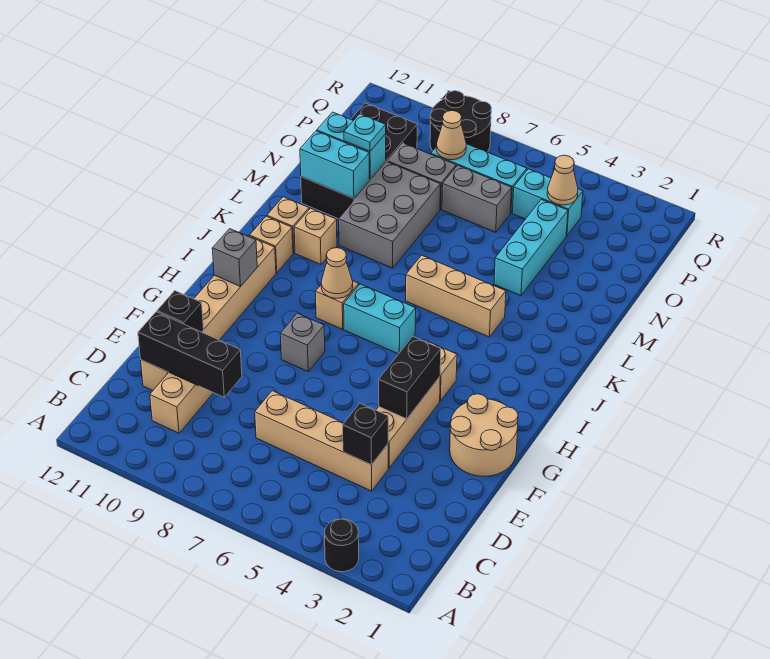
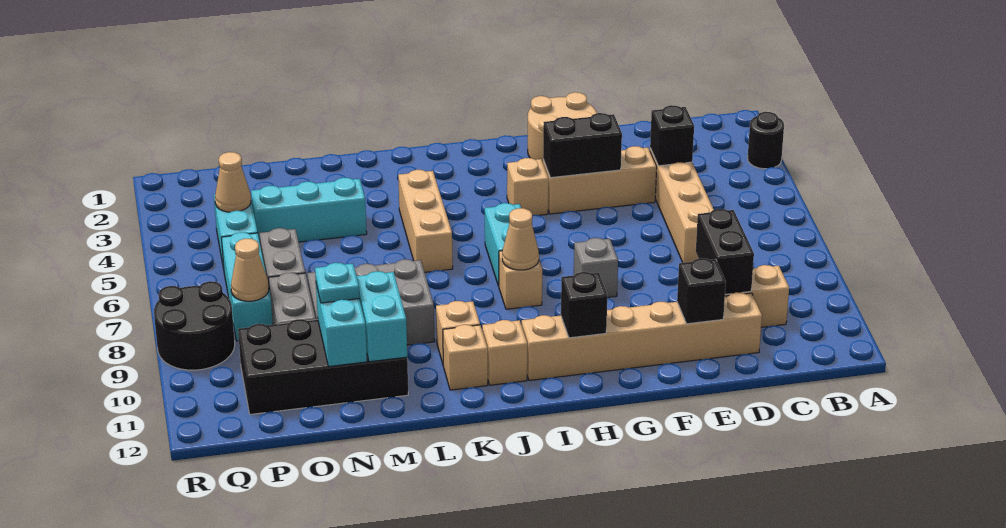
black brick D9:D11 level 2 -> black brick D9:D10 level 2
grey brick H11 level 2 -> black brick H11 level 2

